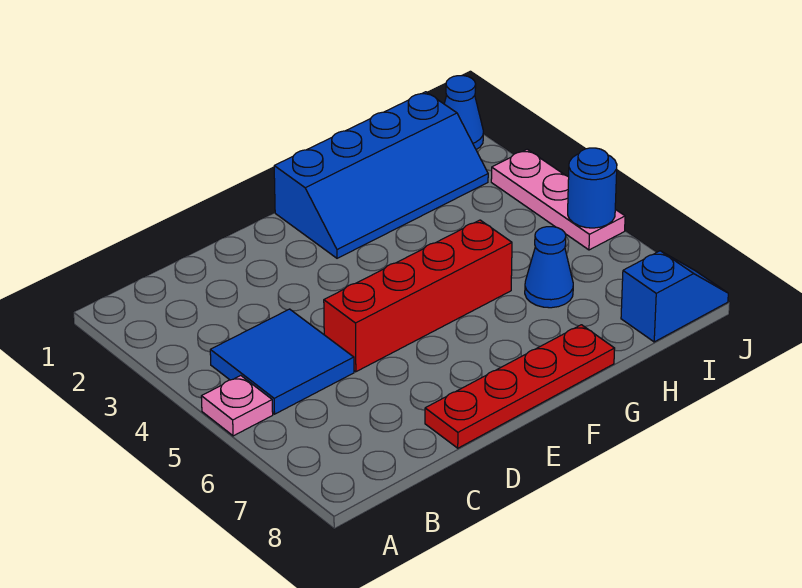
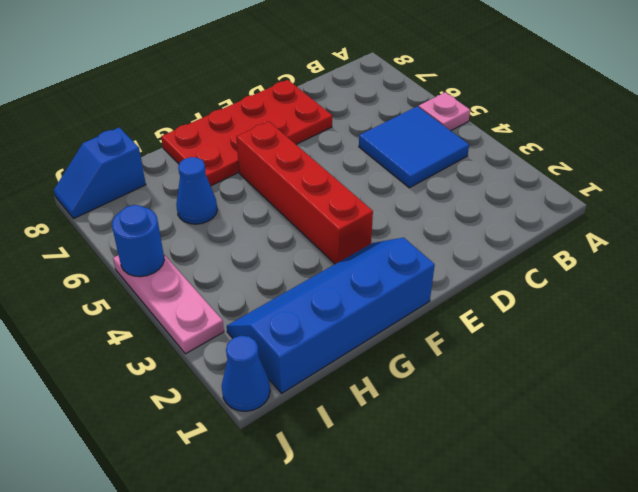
red brick D5:G5 level 1 -> red brick F3:F6 level 1
red plate D8:G8 level 1 -> red plate D7:G8 level 1

